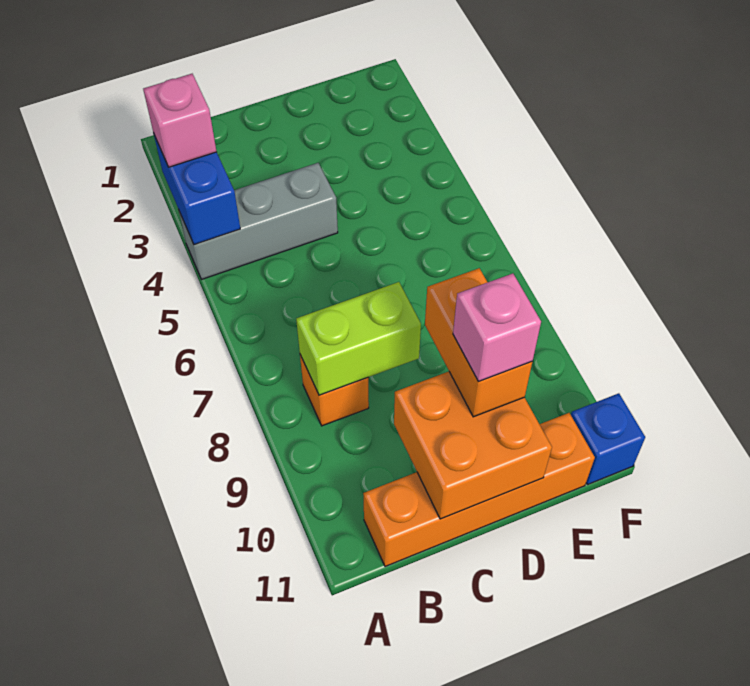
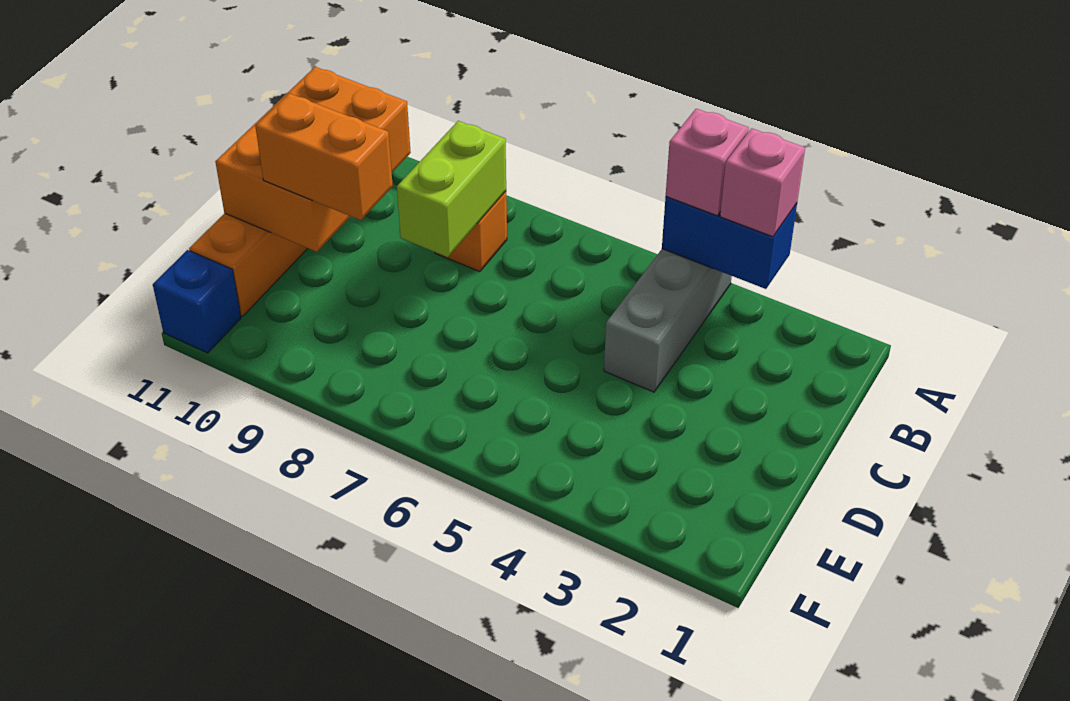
orange brick C10:D11 level 2 -> orange brick B10:D11 level 2
pink brick D10 level 4 -> pink brick A4 level 3

